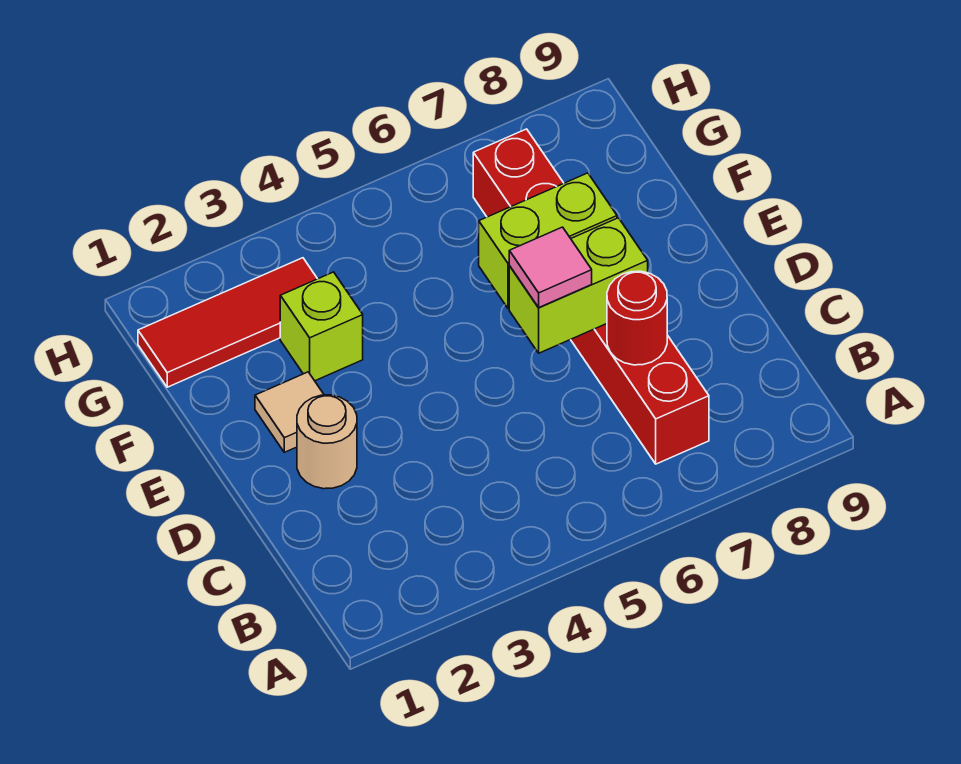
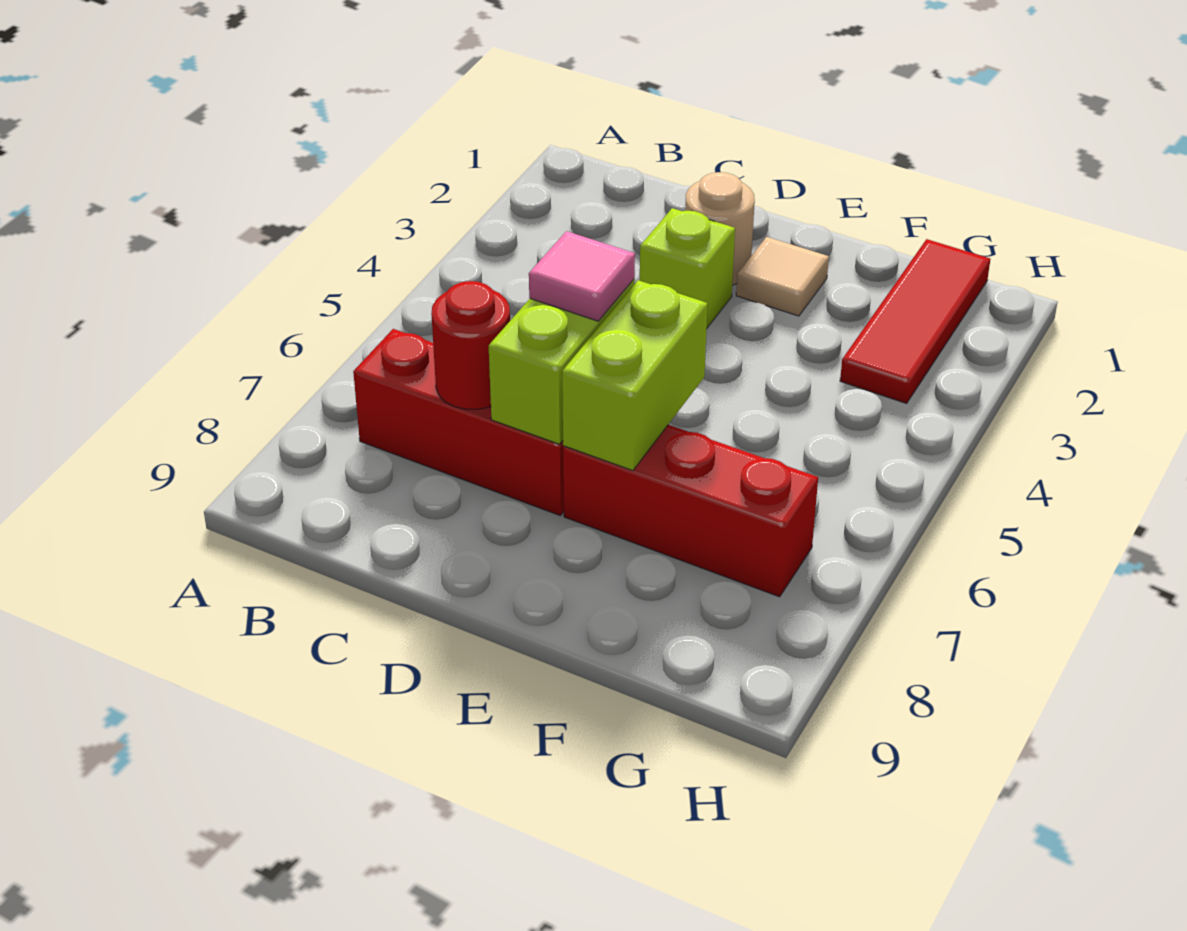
lime brick F3 level 1 -> lime brick D3 level 1

